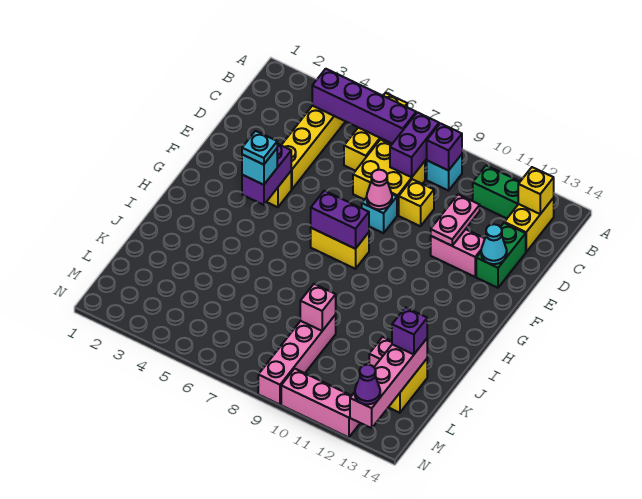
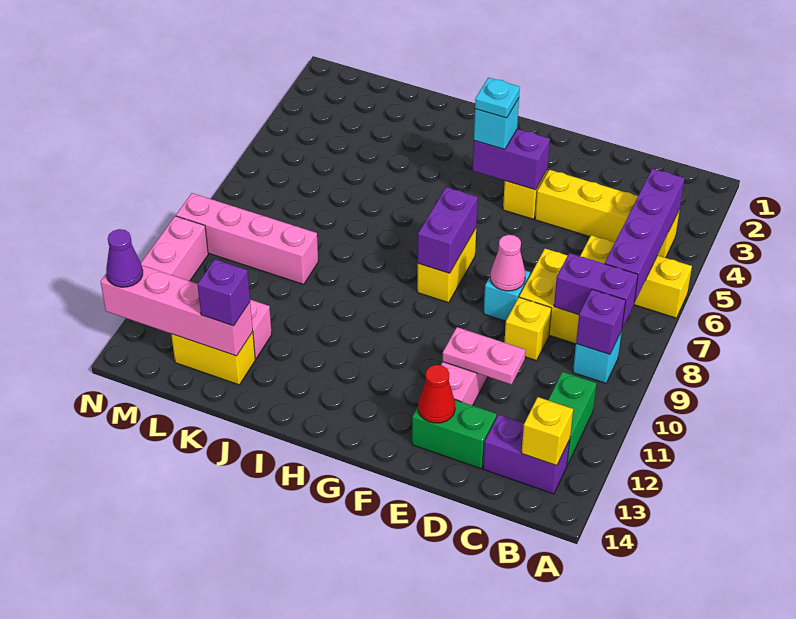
yellow brick B13:C13 level 1 -> purple brick B13:C13 level 1
cyan cone E13 level 2 -> red cone E13 level 2
pink brick K9 level 2 -> none

